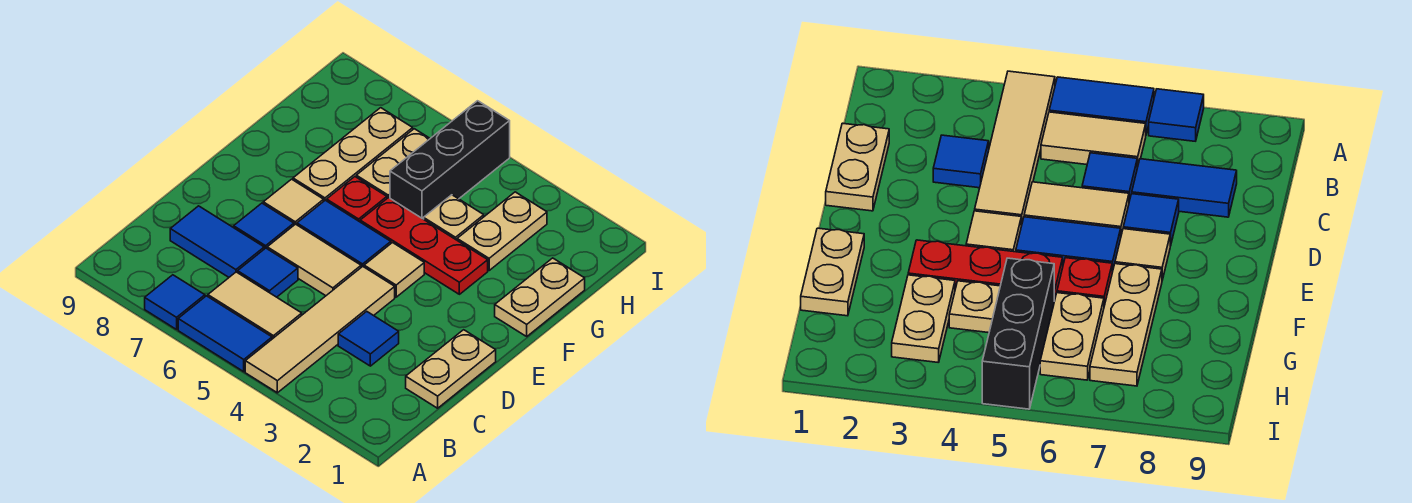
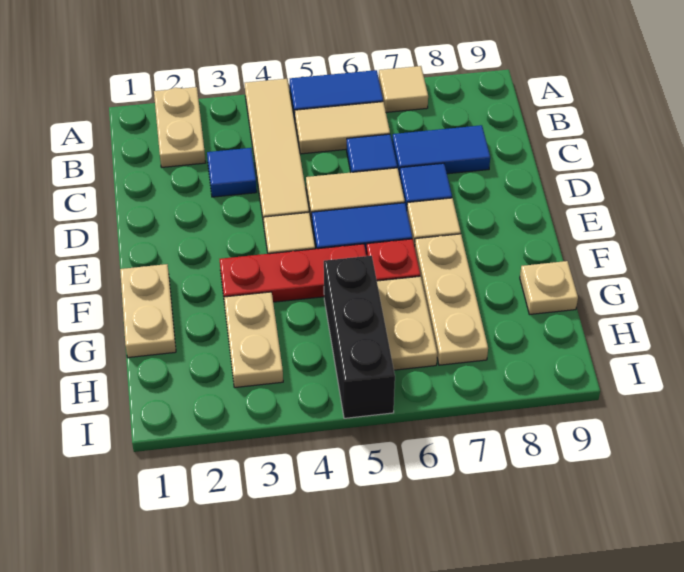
blue tile A7 level 1 -> tan tile A7 level 1
tan plate C1:D1 level 1 -> tan plate A2:B2 level 1
tan plate G4 level 1 -> tan plate G9 level 1

